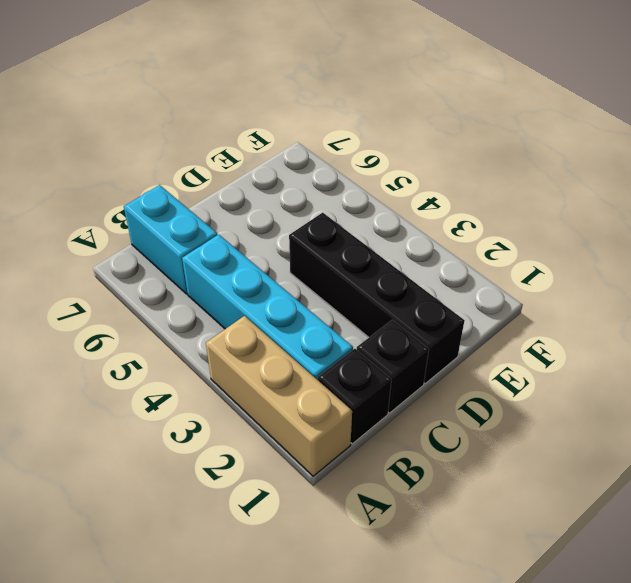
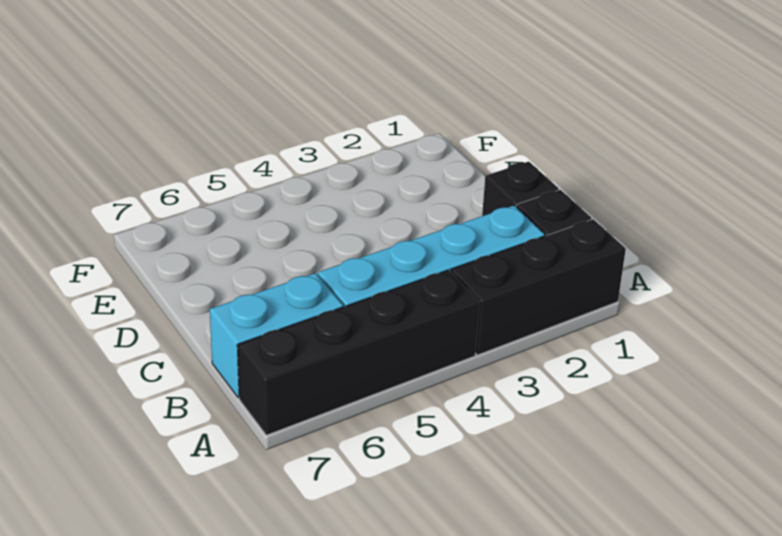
tan brick A1:A3 level 1 -> black brick A1:A3 level 1
black brick D1:D4 level 1 -> black brick A4:A7 level 1

